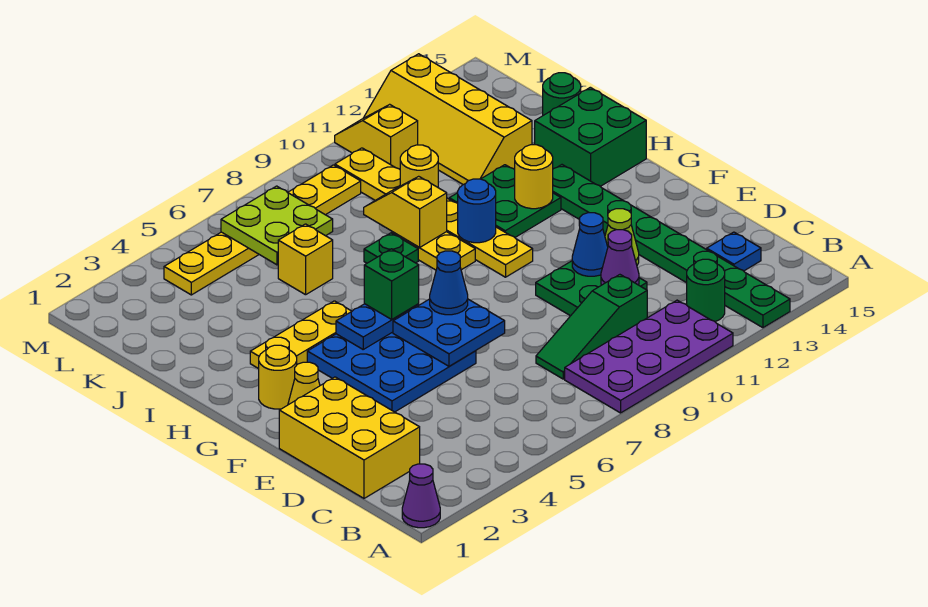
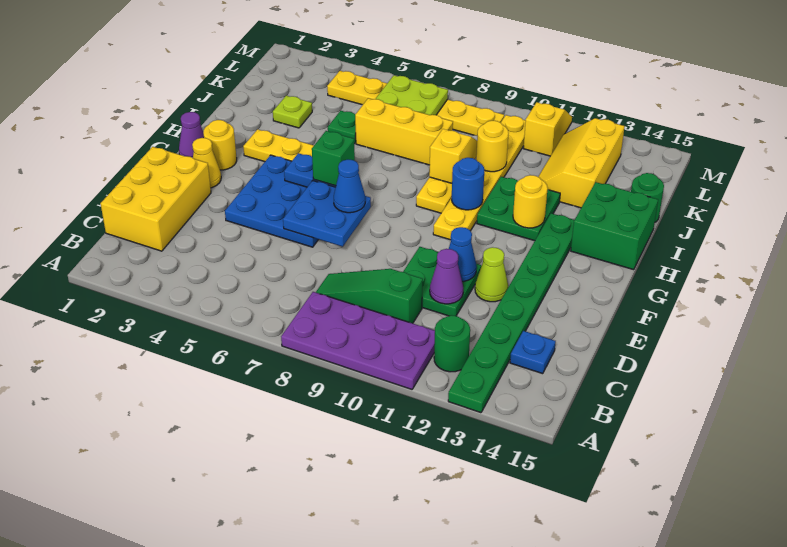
purple cone A1 level 1 -> purple cone G1 level 1
green plate I8 level 1 -> green plate J5 level 1
none -> lime plate J3 level 1
yellow brick J6 level 1 -> yellow brick J6:J8 level 1
yellow slope J12:M13 level 1 top 13 -> yellow slope J12:L13 level 1 top 13

